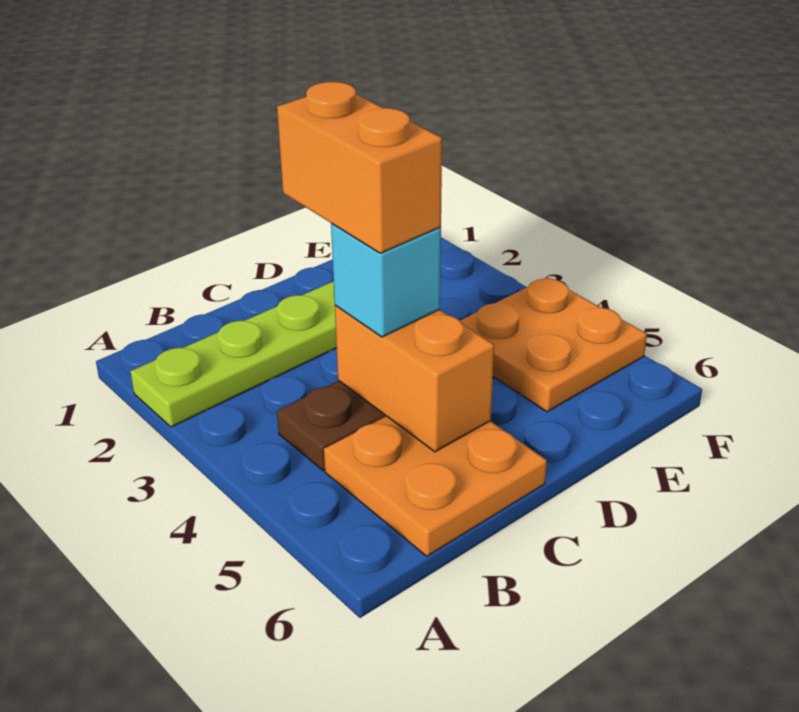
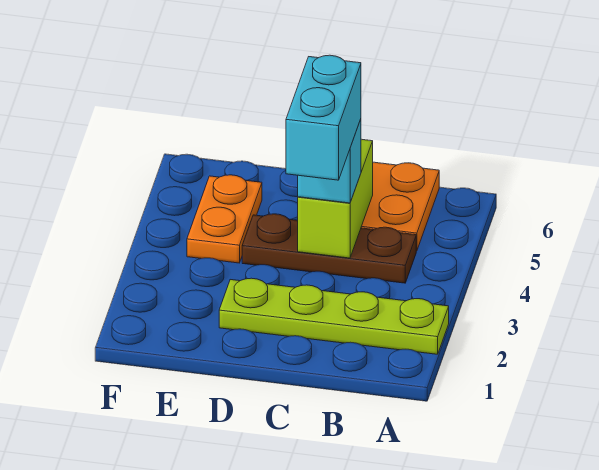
orange brick C3:C4 level 4 -> cyan brick C3:C4 level 4
orange brick C4:C5 level 2 -> lime brick C4:C5 level 2
orange plate E4:F5 level 1 -> orange plate E4:E5 level 1

